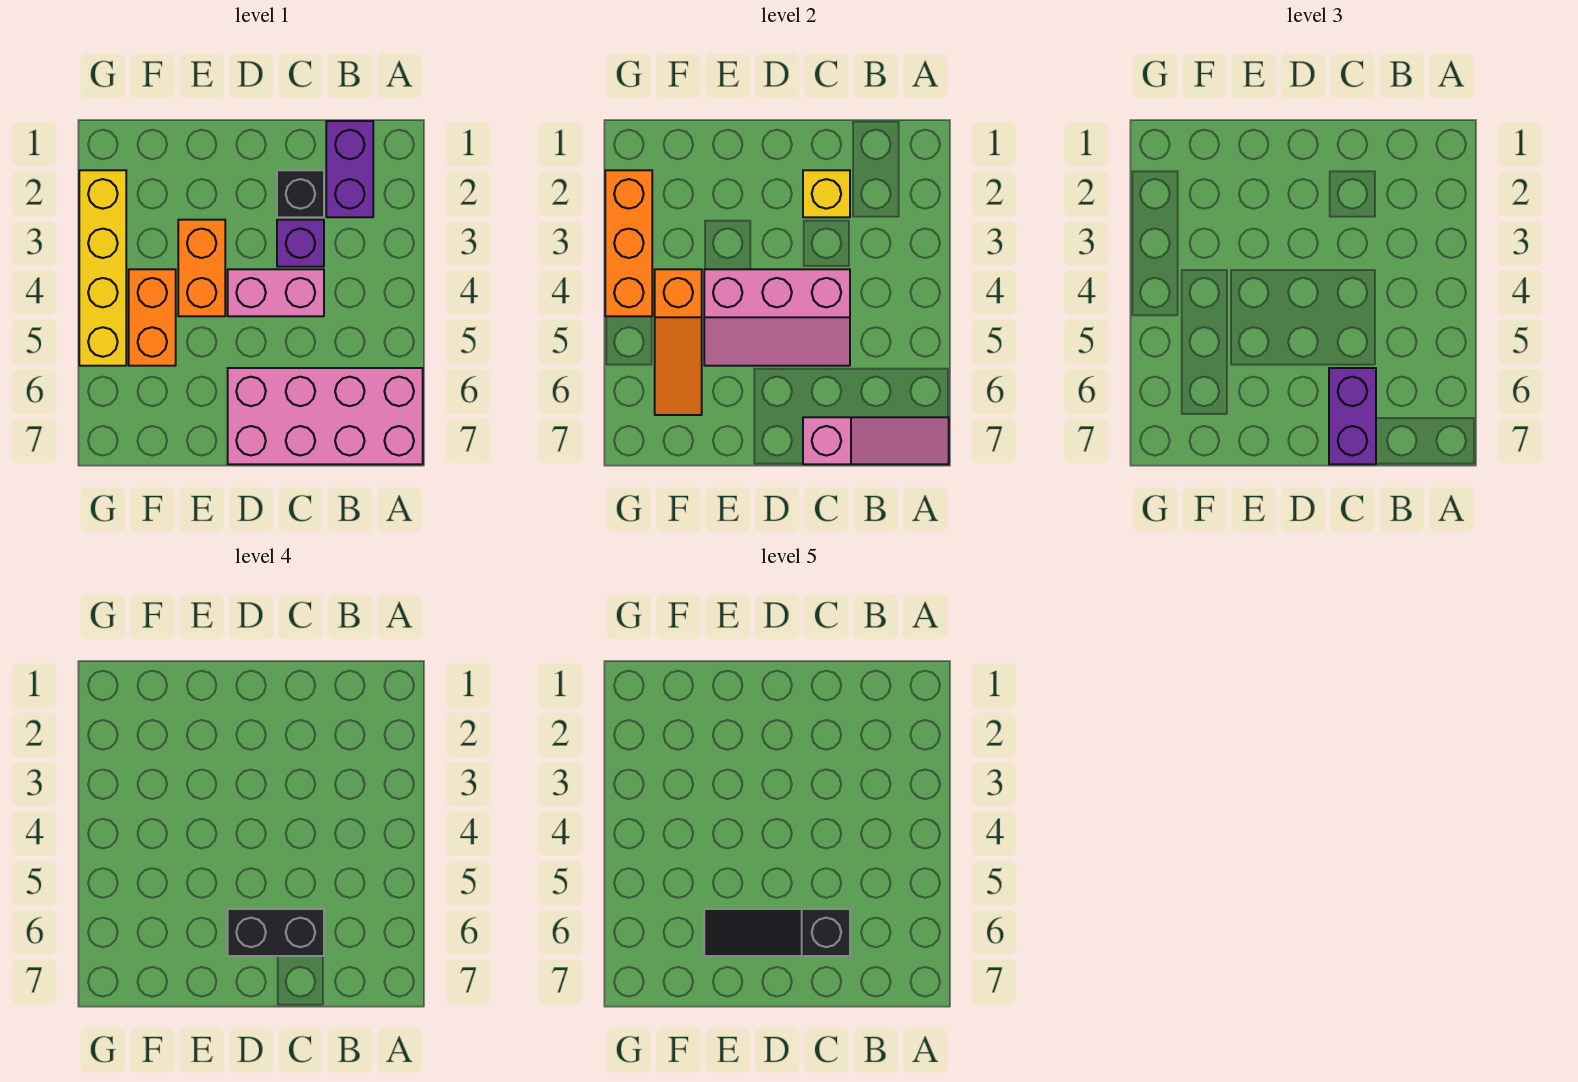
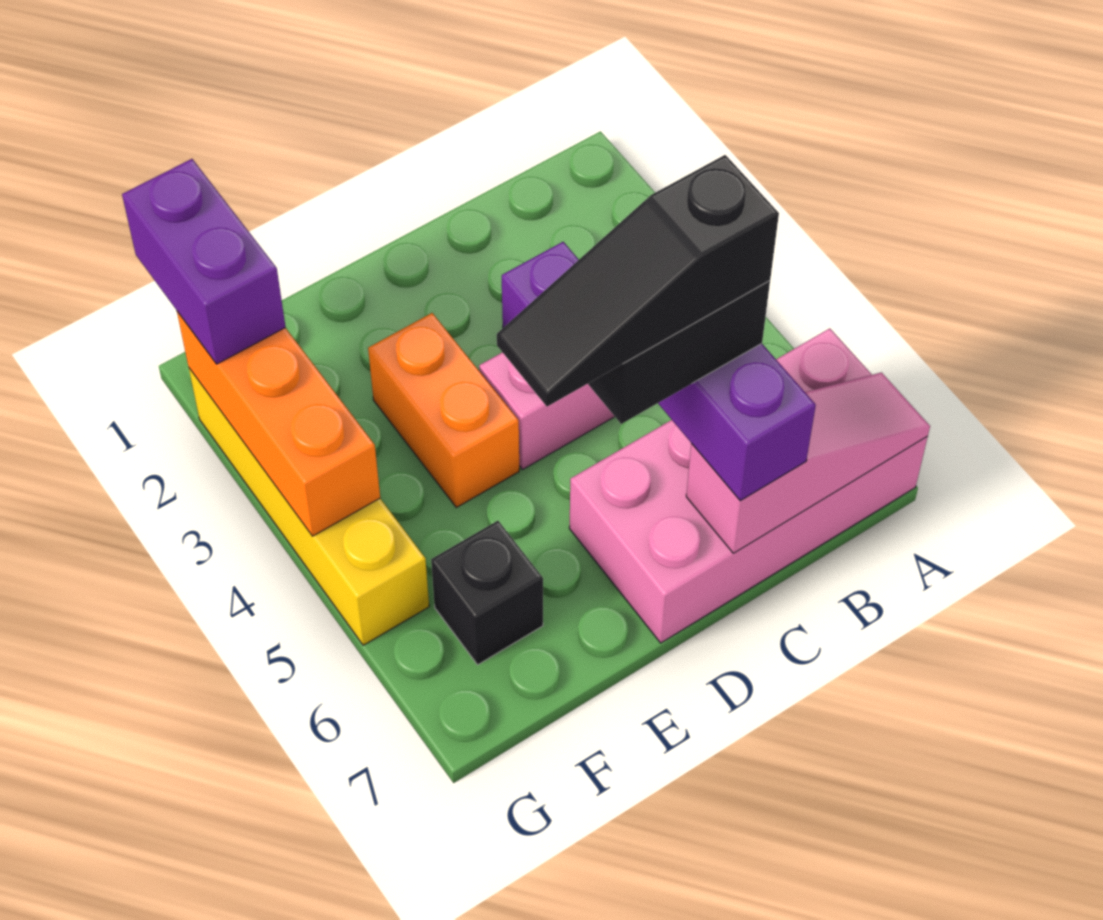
purple brick B1:B2 level 1 -> purple brick G1:G2 level 3
black brick C2 level 1 -> black brick F6 level 1
yellow brick C2 level 2 -> none
pink slope C4:E5 level 2 top 4 -> none
orange brick F4:F5 level 1 -> none
orange slope F4:F6 level 2 top 4 -> none

